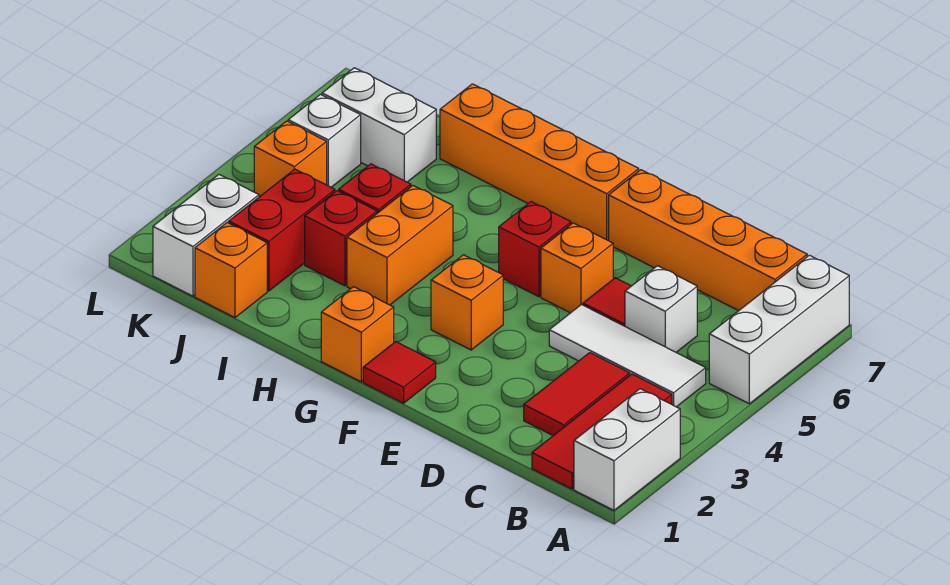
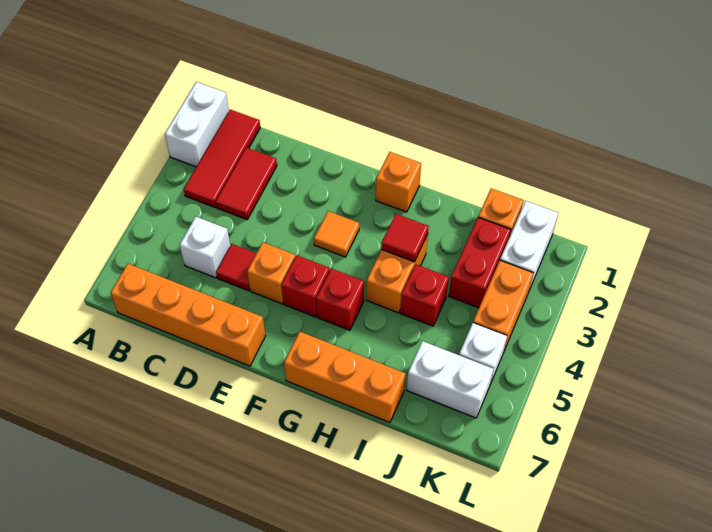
white brick A5:A7 level 1 -> none
white tile B4:D4 level 1 -> none
red tile F1 level 1 -> red tile H3 level 2
orange brick F3 level 1 -> orange tile F3 level 1
orange brick F7:I7 level 1 -> orange brick G7:I7 level 1
red brick I3 level 1 -> red brick G5 level 1
orange brick K4 level 1 -> orange brick K3:K4 level 1

